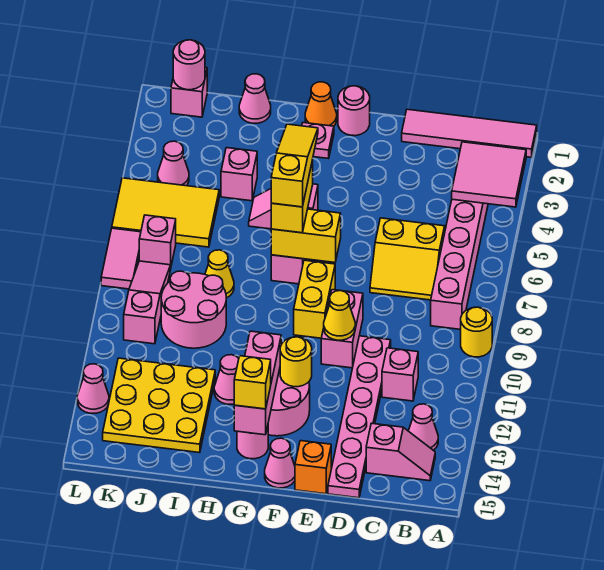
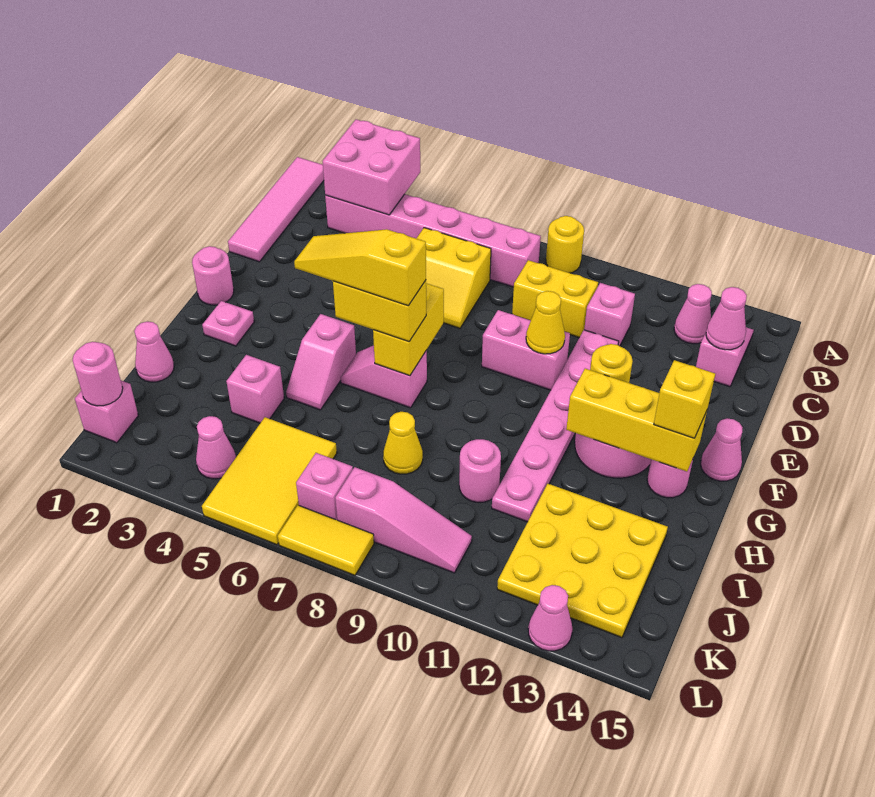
pink tile A3:B4 level 2 -> pink brick A3:B4 level 2
yellow slope C6:D7 level 1 top 6 -> yellow slope C6:D7 level 1 top C
pink plate D10:D15 level 1 -> pink plate D11:I11 level 1
orange brick E15 level 1 -> none
yellow brick F8:F9 level 1 -> yellow brick C9:C10 level 1
orange cone G1 level 1 -> none
pink brick G12:G14 level 2 -> yellow brick G12:G14 level 2
pink cone H12 level 1 -> pink cone C14 level 2
pink round brick I9:J10 level 1 -> pink round brick I10 level 1
pink slope K8:K10 level 1 top 10 -> pink slope K8:K10 level 1 top 8
pink tile L7:L8 level 1 -> yellow tile L7:L8 level 1

